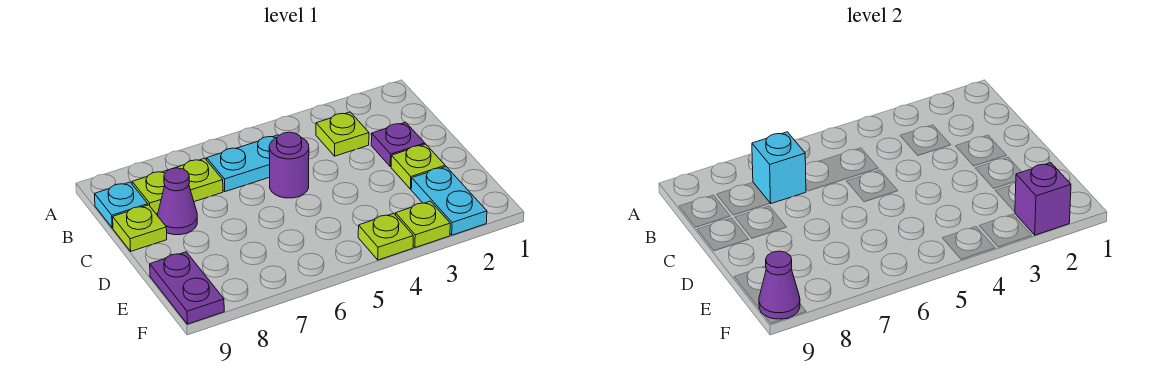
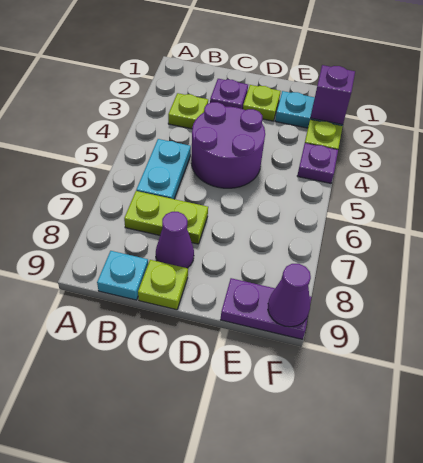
lime plate B7:B8 level 1 -> lime plate B7:C7 level 1
cyan brick B7 level 2 -> none
purple round brick C5 level 1 -> purple round brick C4:D5 level 1
lime plate F4 level 1 -> purple plate F4 level 1

